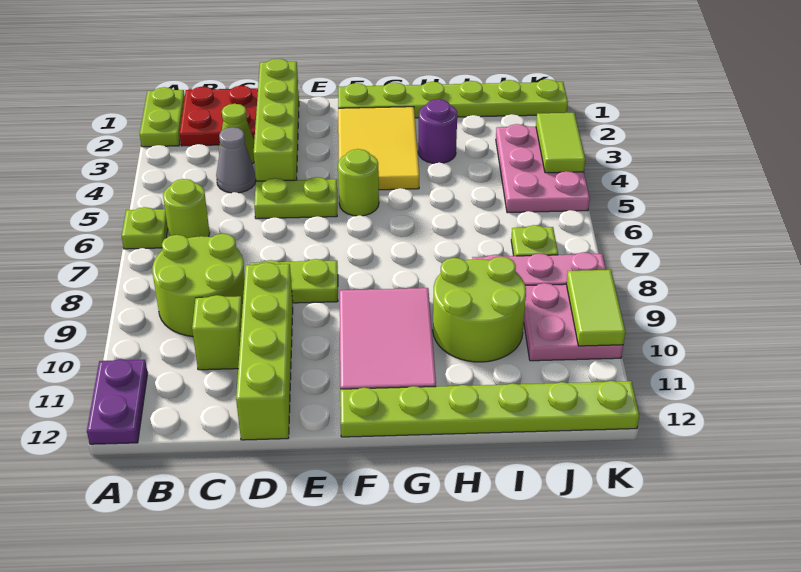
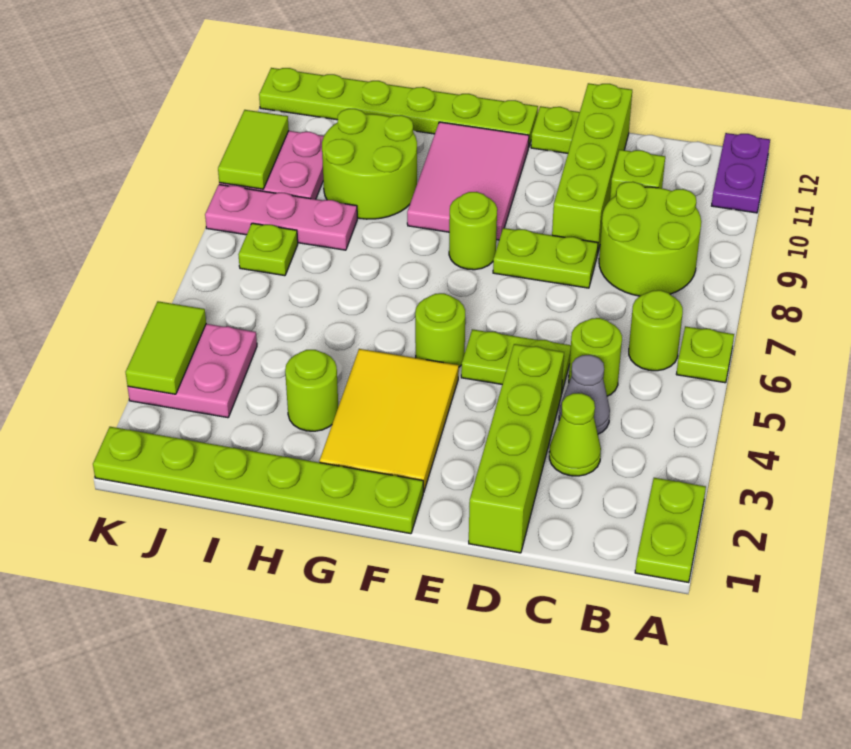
red plate B1:C2 level 1 -> none
none -> lime round brick C5 level 1
none -> lime plate E12 level 1
none -> lime round brick F8 level 1
purple round brick H3 level 1 -> lime round brick H3 level 1
pink plate J3:K5 level 1 -> pink plate J3:K4 level 1

